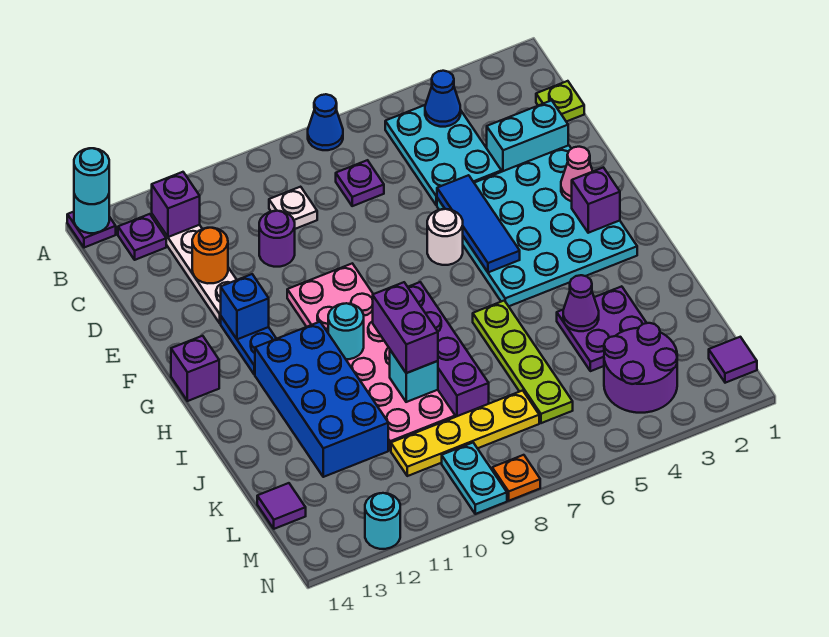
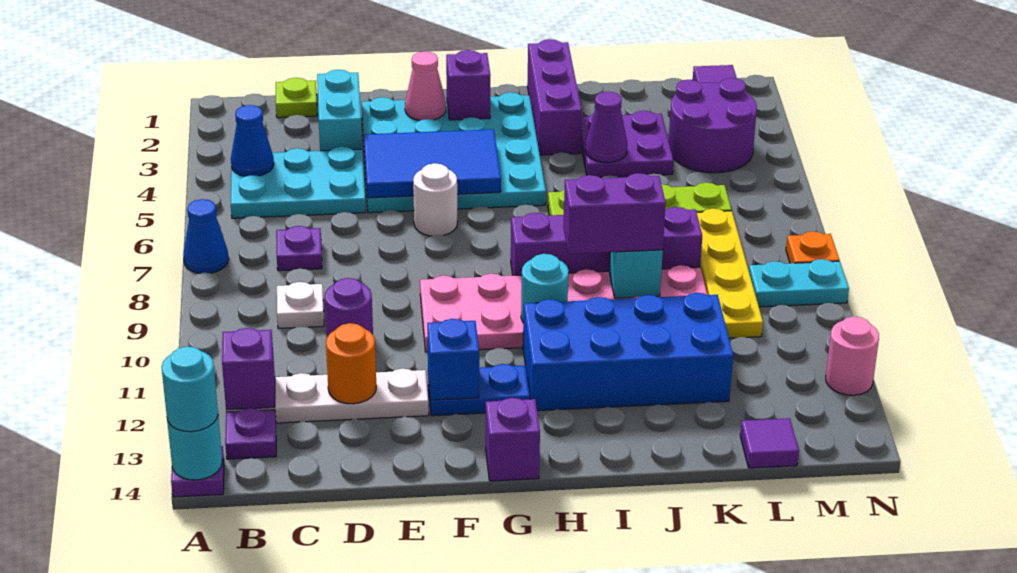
blue tile E5:G5 level 2 -> blue tile E4:G5 level 2
none -> purple brick I1:I3 level 1
cyan round brick N12 level 1 -> pink round brick N12 level 1

